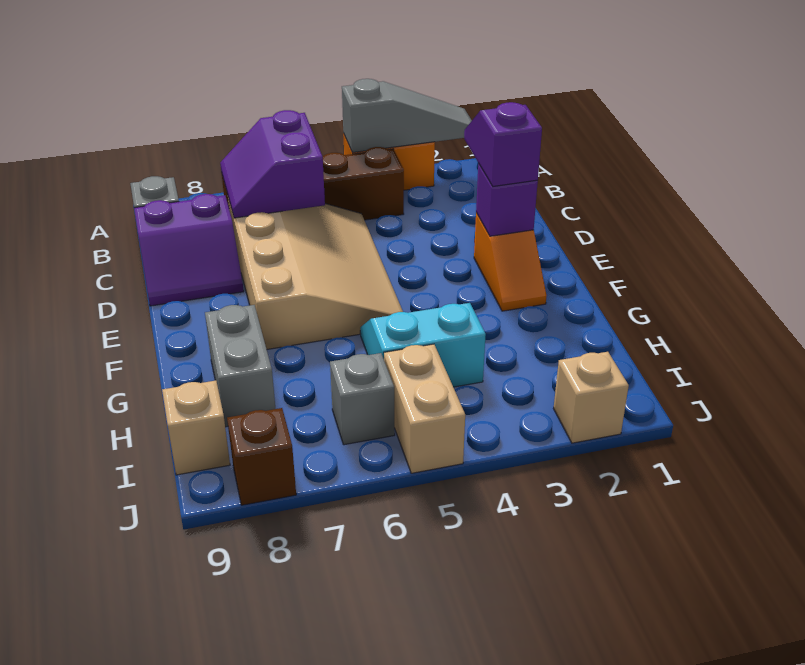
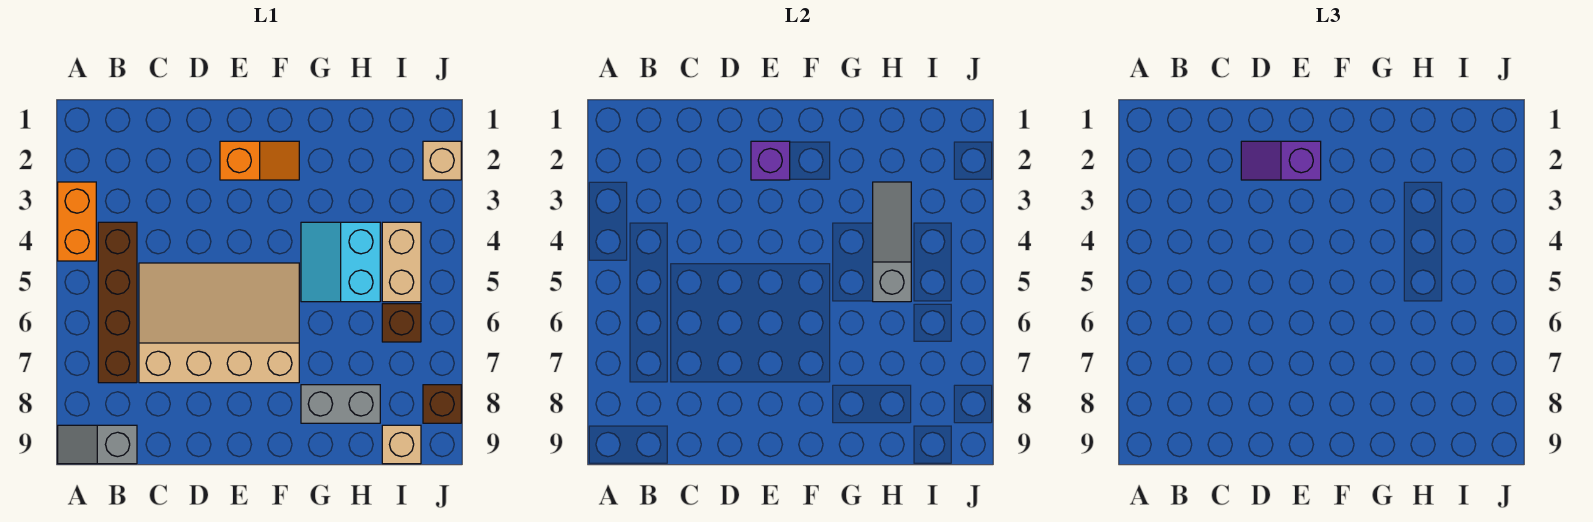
grey slope A2:A4 level 2 top 4 -> grey slope H3:H5 level 2 top 5
purple slope B6:C7 level 2 top 6 -> none
purple slope C8:D9 level 1 top C -> none
tan brick I5:J5 level 1 -> tan brick I4:I5 level 1
grey brick I6 level 1 -> brown brick I6 level 1

